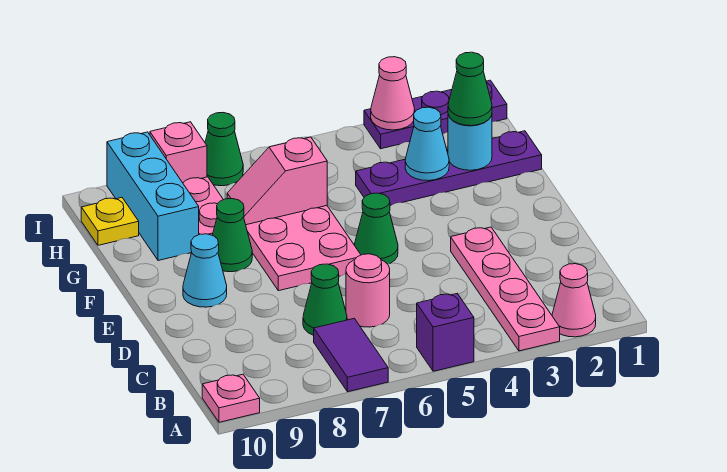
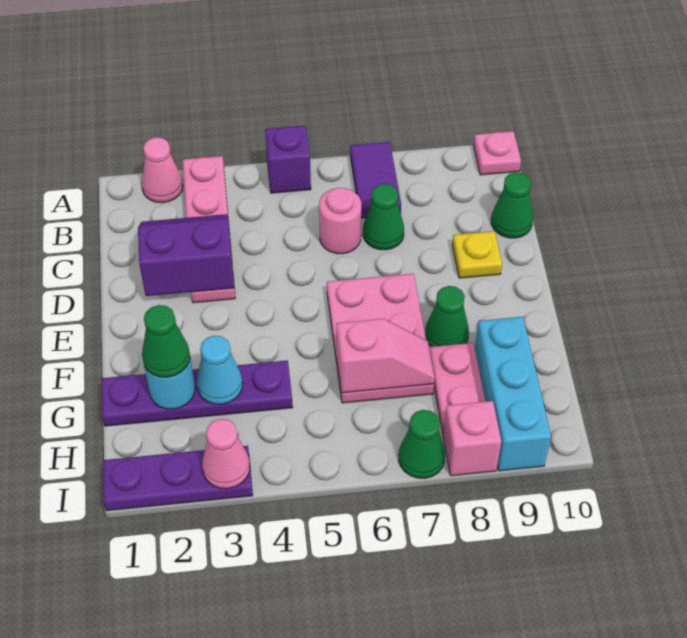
none -> purple slope C2:D3 level 2 top D
green cone E5 level 1 -> green cone C10 level 1
cyan cone E9 level 1 -> none
yellow plate H10 level 1 -> yellow plate D9 level 1

